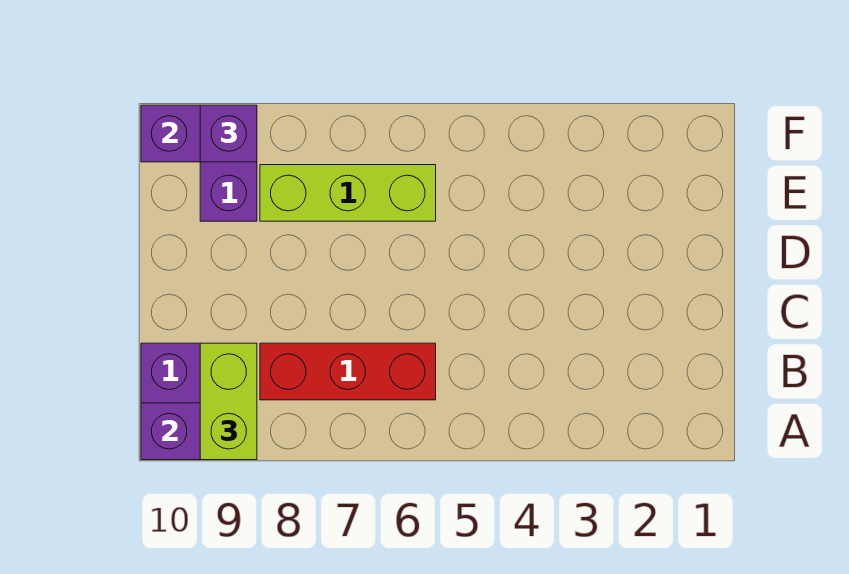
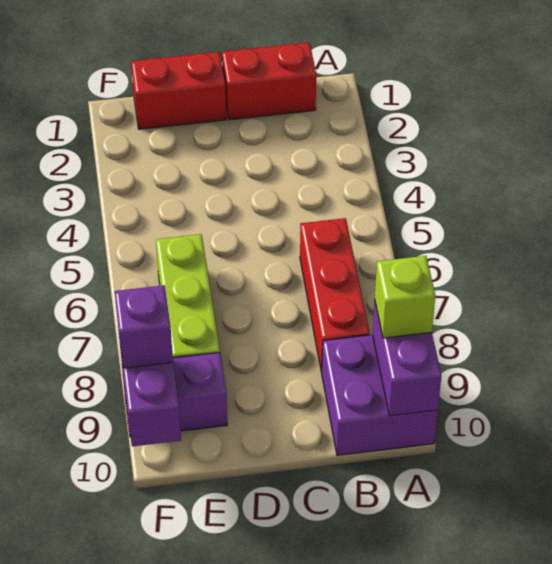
lime brick A9:B9 level 3 -> lime brick A9 level 3
none -> red brick B1:C1 level 1
none -> red brick D1:E1 level 1

